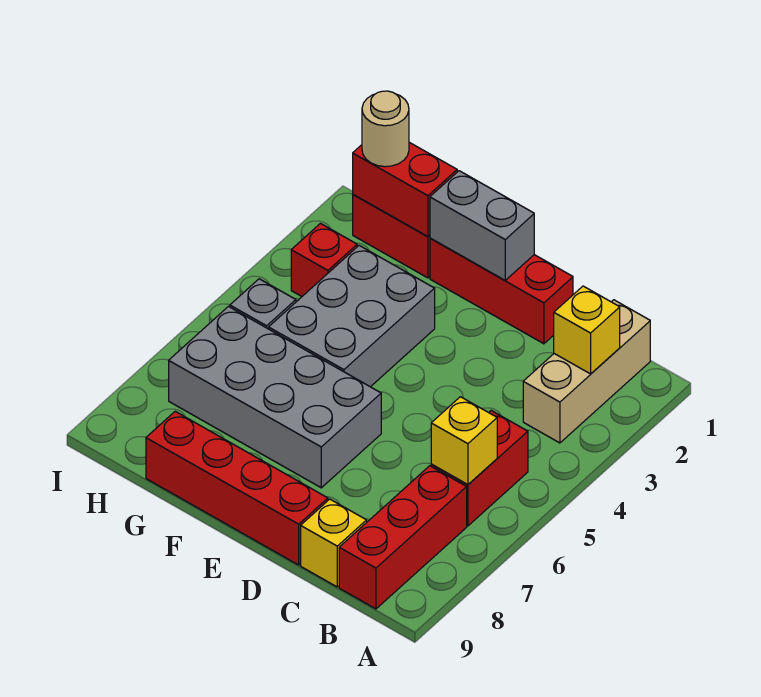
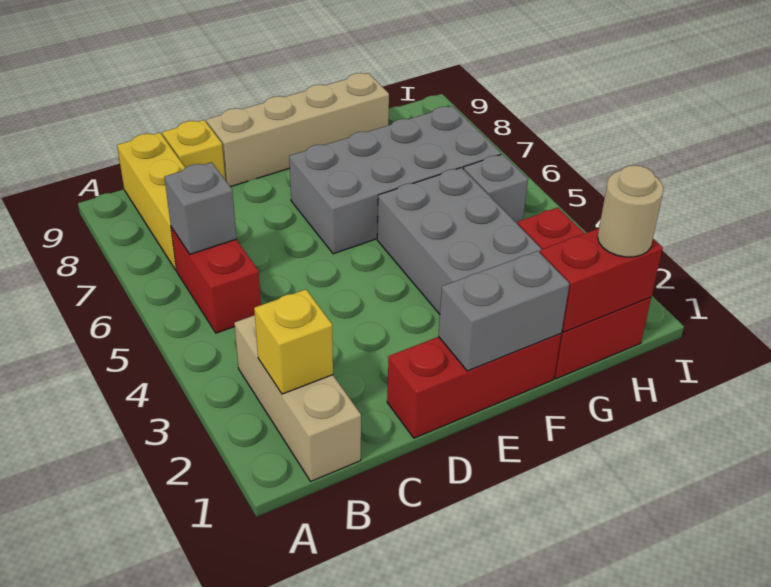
yellow brick B6 level 2 -> grey brick B6 level 2
red brick B7:B9 level 1 -> yellow brick B7:B9 level 1
red brick D9:G9 level 1 -> tan brick D9:G9 level 1

